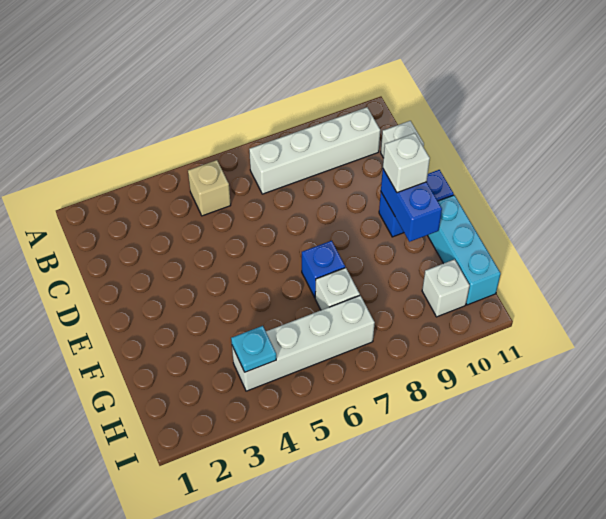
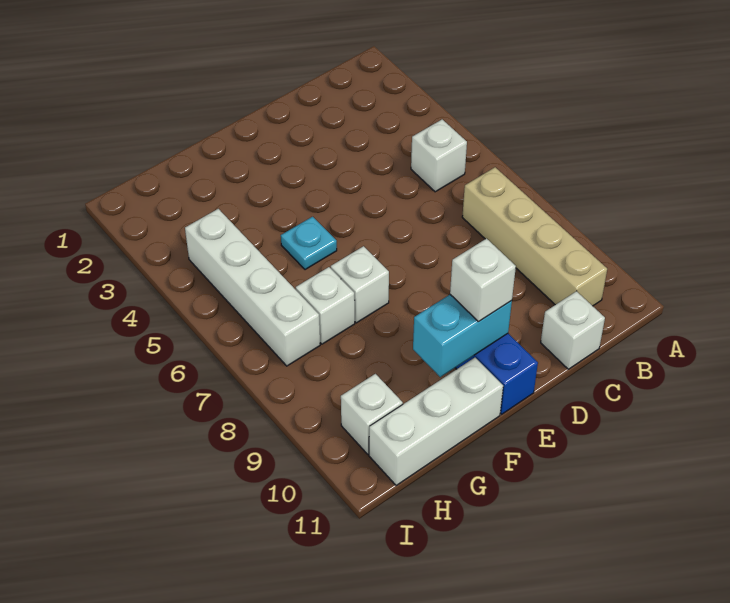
tan brick B5 level 1 -> white brick B5 level 1
white brick B7:B10 level 1 -> tan brick B7:B10 level 1
blue brick E10:F10 level 2 -> cyan brick E10:F10 level 2
blue brick F7 level 1 -> white brick F7 level 1
cyan brick F11:H11 level 1 -> white brick F11:H11 level 1
cyan plate H4 level 2 -> cyan plate F5 level 1

